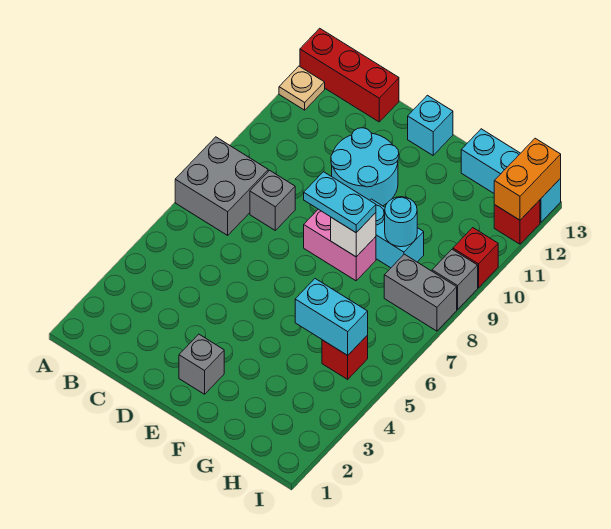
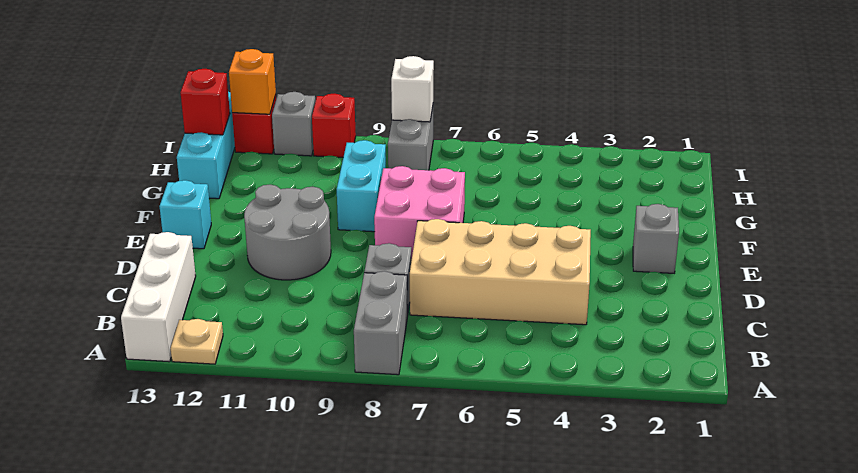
grey brick A7:B8 level 1 -> grey brick A8:B8 level 1
red brick A13:C13 level 1 -> white brick A13:C13 level 1
none -> tan brick C4:D7 level 1
cyan round brick D10:E11 level 1 -> grey round brick D10:E11 level 1
pink brick E8:F8 level 1 -> pink brick E7:F8 level 1
cyan plate E8:F8 level 3 -> none
white brick F8 level 2 -> white brick I8 level 2
cyan brick G5:H5 level 2 -> none
cyan round brick G9 level 2 -> none
red brick H5 level 1 -> red brick H13 level 2
grey brick I9 level 1 -> grey brick I11 level 1
orange brick I12:I13 level 2 -> orange brick I12 level 2

